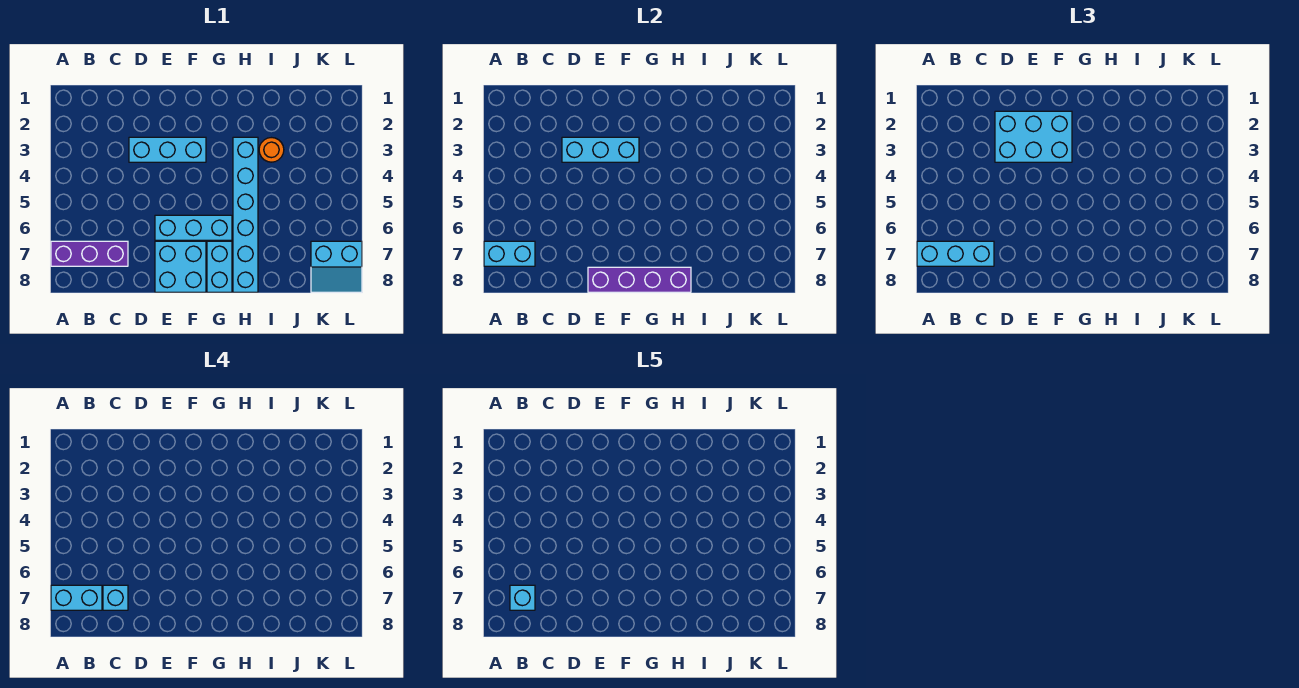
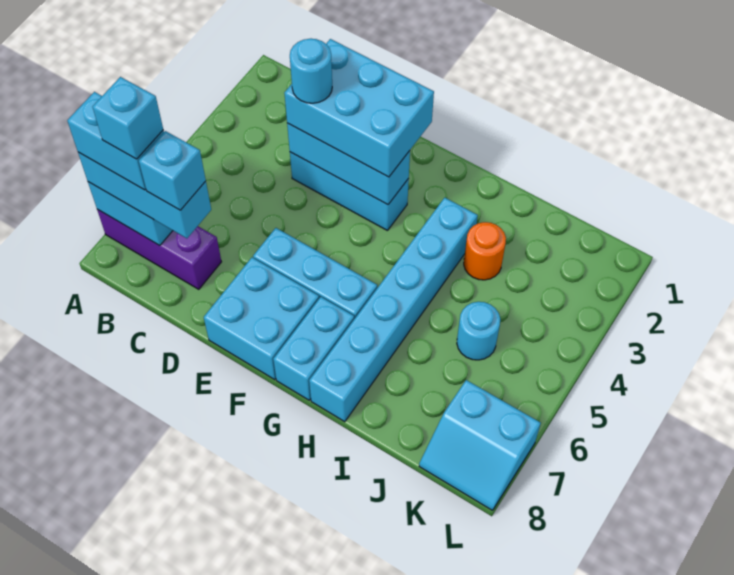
none -> cyan round brick D3 level 4
purple brick E8:H8 level 2 -> none
none -> cyan round brick J5 level 1

